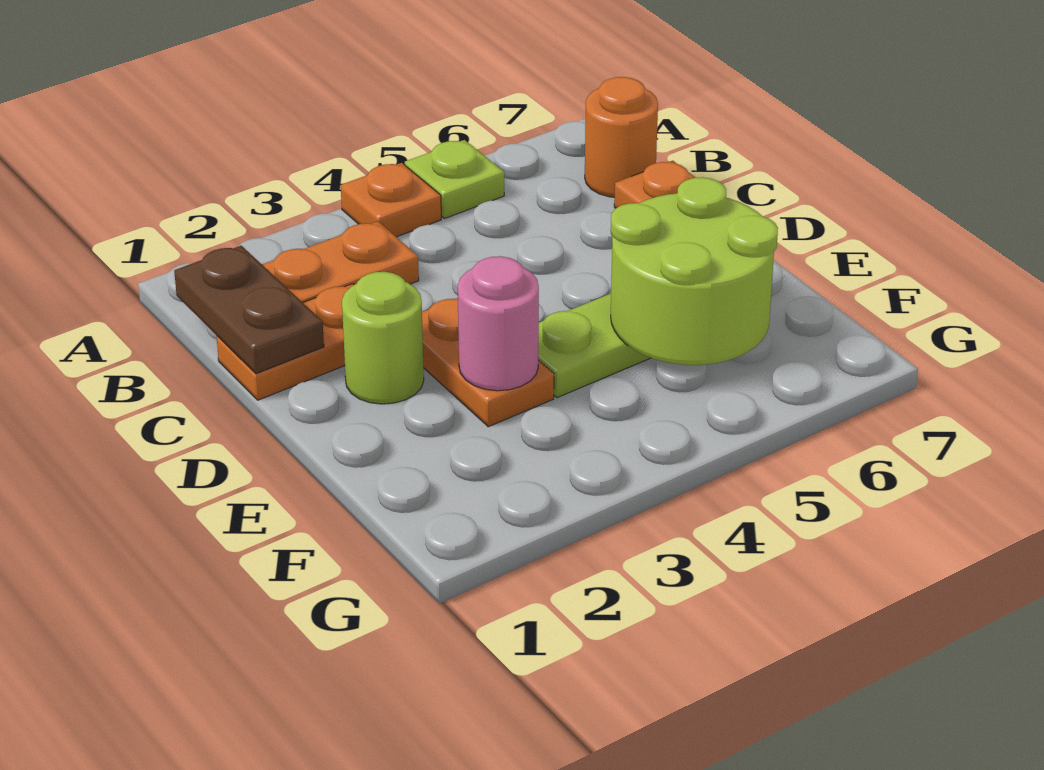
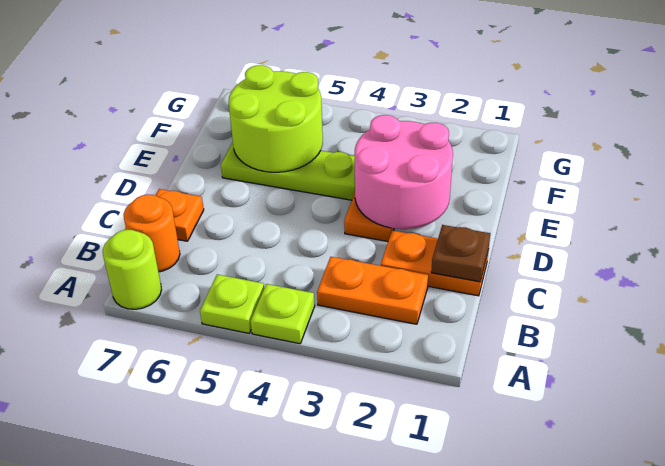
orange plate A4 level 1 -> lime plate A4 level 1
brown plate B1:C1 level 2 -> brown plate C1 level 2
lime round brick D2 level 1 -> lime round brick A7 level 1
pink round brick E3 level 2 -> pink round brick D2:E3 level 2

